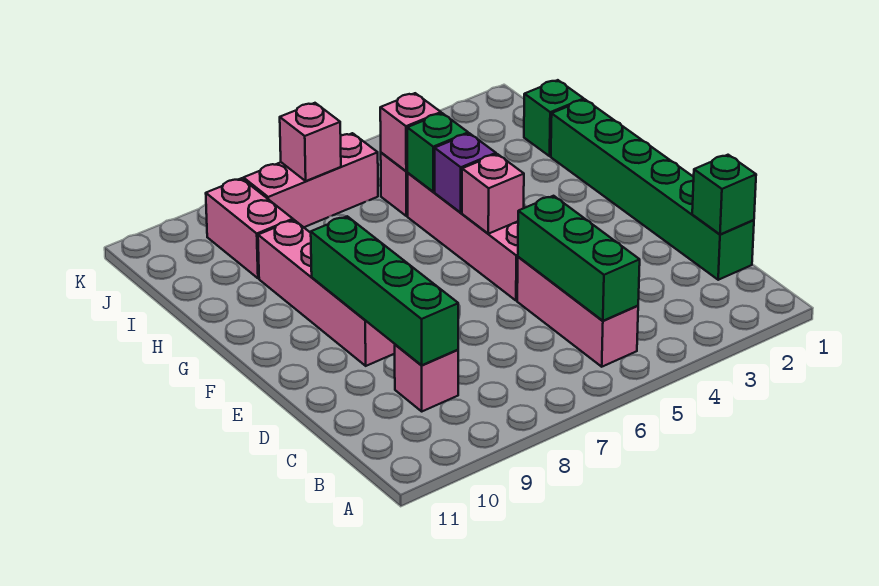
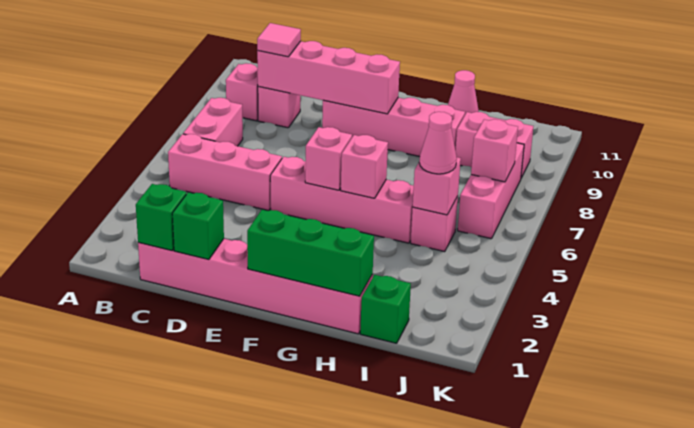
green brick B5:D5 level 2 -> green brick F1:H1 level 2
none -> pink brick B6:B7 level 1
none -> pink brick B9 level 1
green brick C1:H1 level 1 -> pink brick C1:H1 level 1
green brick C9:F9 level 2 -> pink brick C9:F9 level 2
none -> pink tile C9 level 3
purple brick G5 level 2 -> pink brick G5 level 2
green brick H5 level 2 -> green brick D1 level 2
none -> pink cone H11 level 1
none -> pink cone I5 level 3

